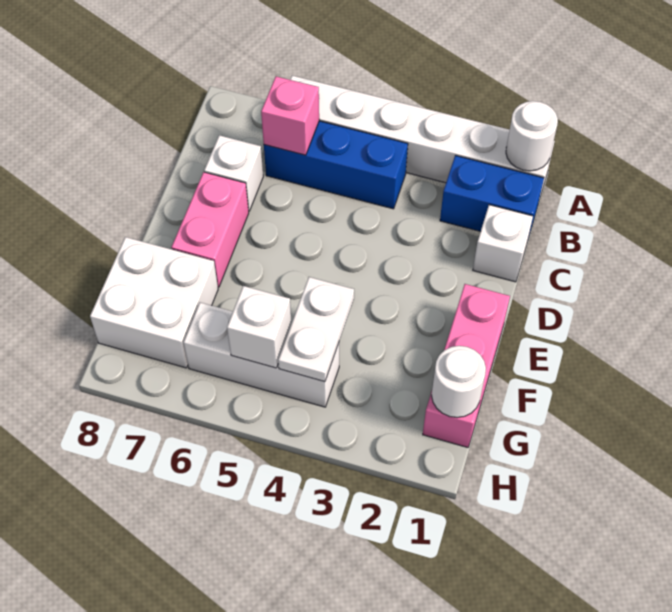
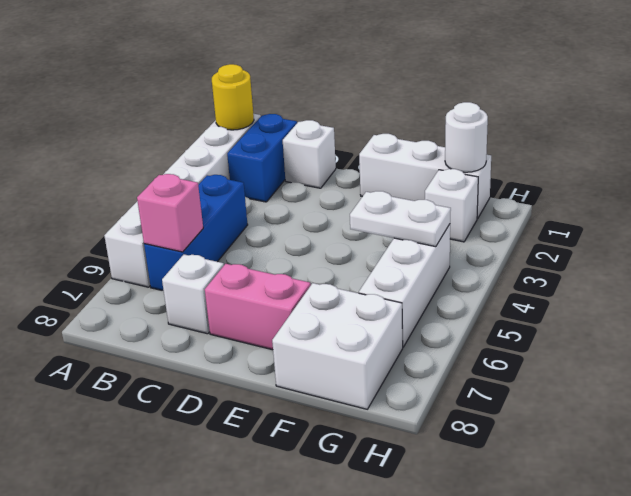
white round brick A1 level 2 -> yellow round brick A1 level 2
pink brick E1:G1 level 1 -> white brick E1:G1 level 1
white brick G5 level 2 -> white brick G2 level 1

